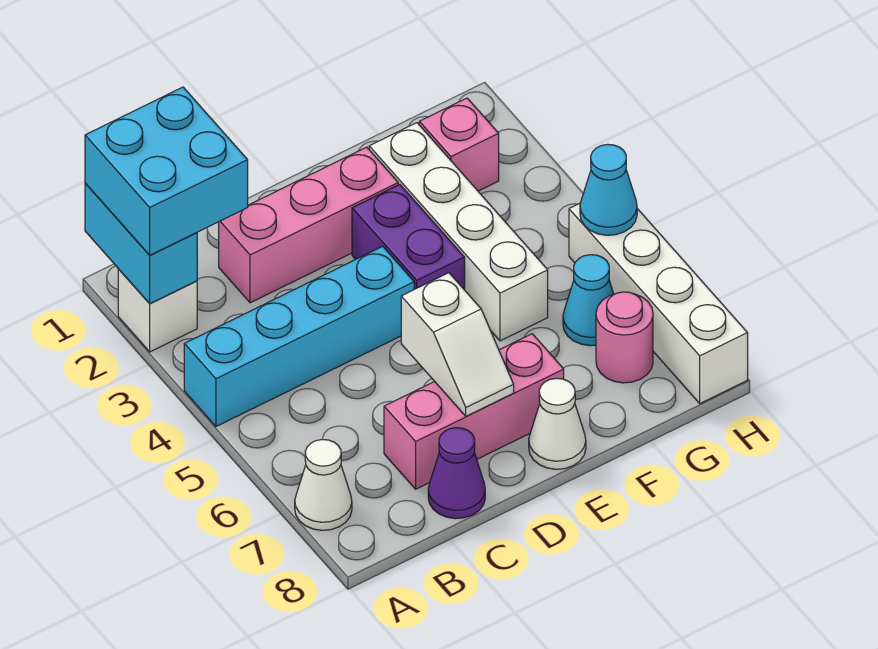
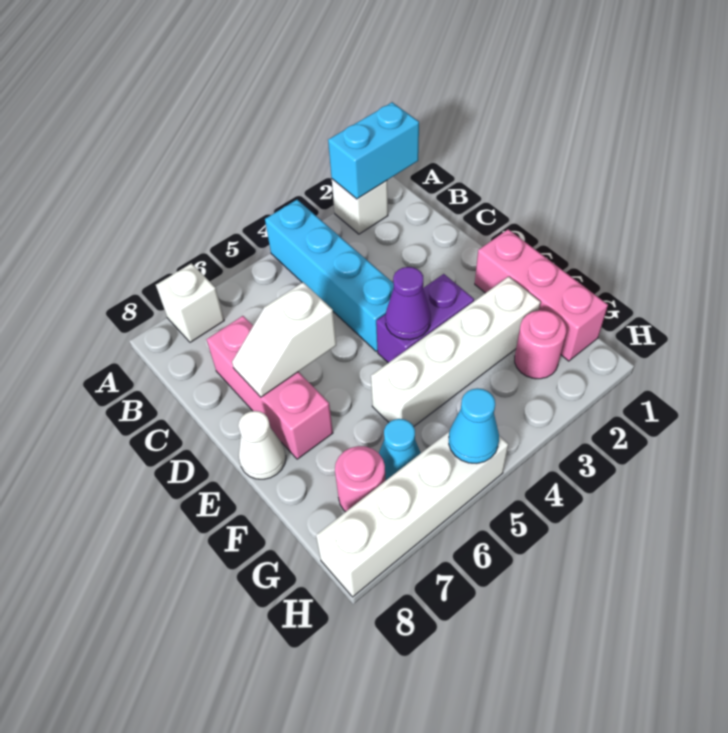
cyan brick A1:B2 level 3 -> none
white cone A7 level 1 -> white brick A7 level 1
pink brick C2:E2 level 1 -> pink brick E1:G1 level 1
purple cone C8 level 1 -> purple cone E4 level 2
pink brick G2 level 1 -> pink round brick G2 level 1

